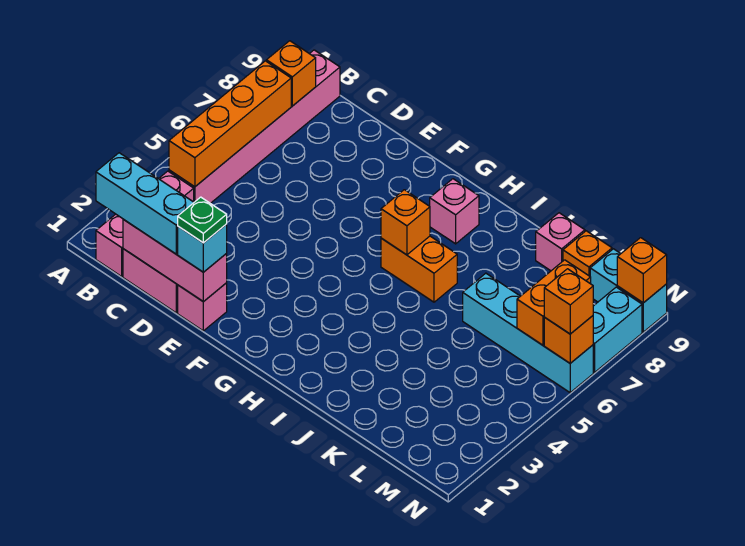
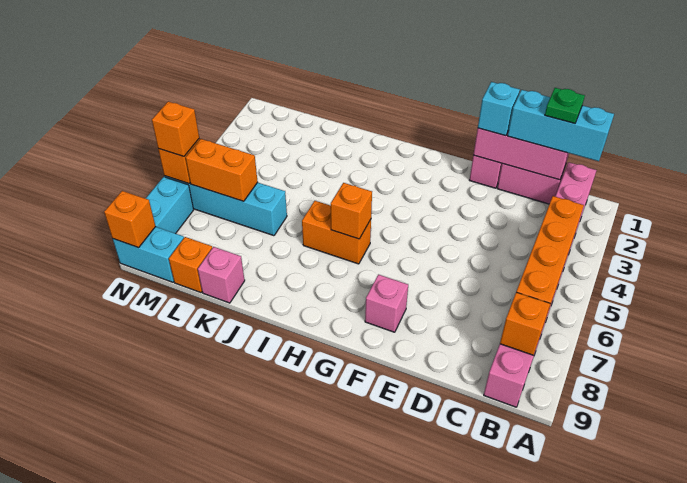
green plate E1 level 4 -> green plate C1 level 4
pink brick H8 level 1 -> pink brick F8 level 1
orange brick M6:M7 level 2 -> orange brick L6:M6 level 2

